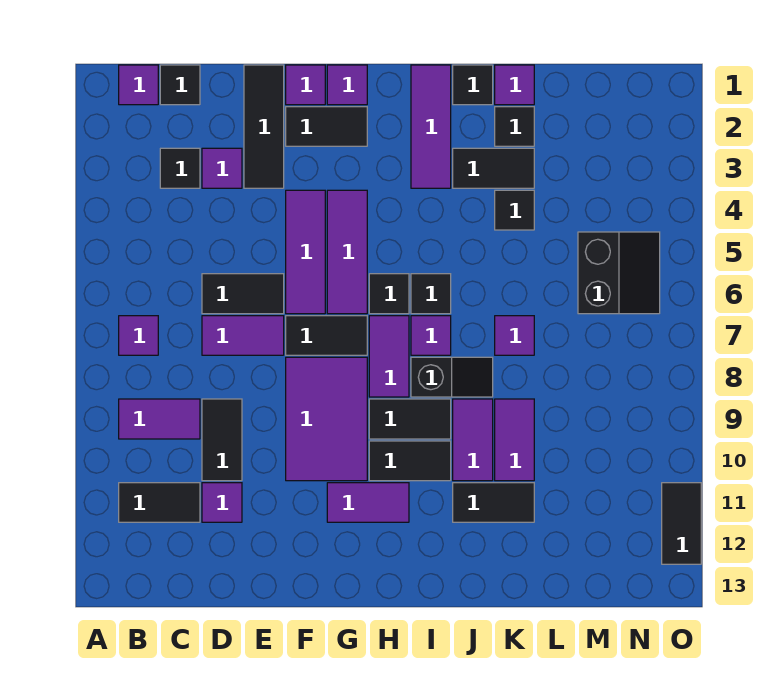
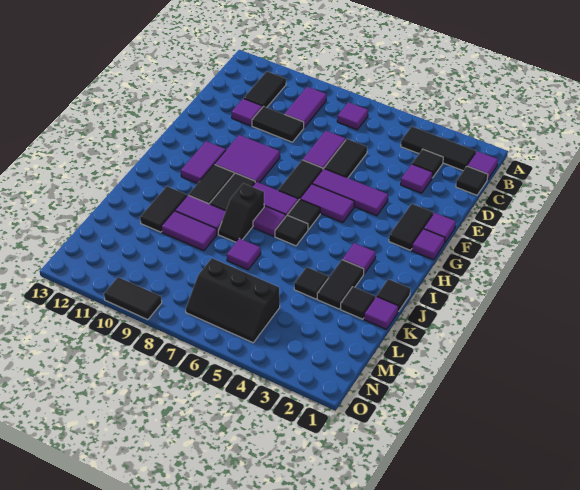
black tile E1:E3 level 1 -> black tile B2:B4 level 1
purple tile F8:G10 level 1 -> purple tile F9:G10 level 1
purple tile G4:G6 level 1 -> purple tile G5:G6 level 1
purple tile I1:I3 level 1 -> purple tile I3 level 1
black slope M5:N6 level 1 top M -> black slope M5:N7 level 1 top M
black tile O11:O12 level 1 -> black tile O9:O10 level 1

